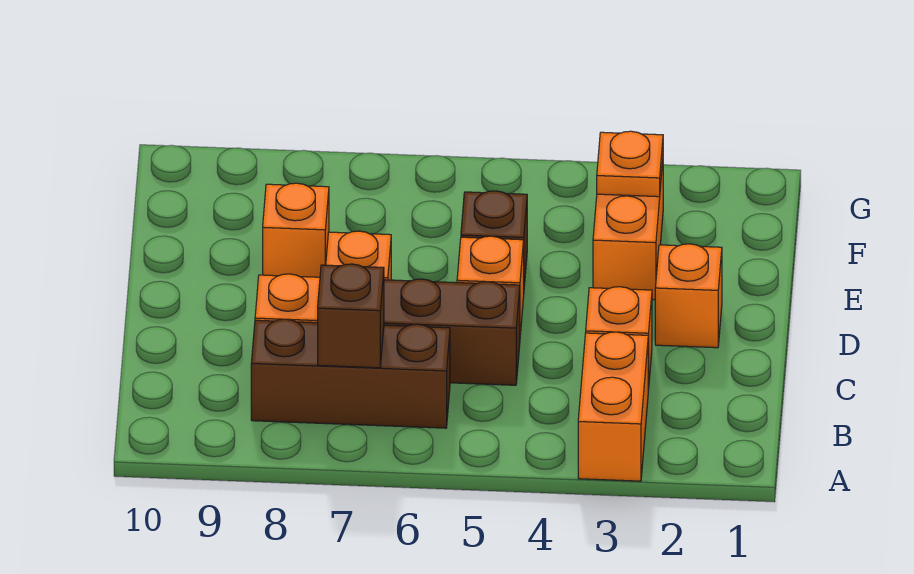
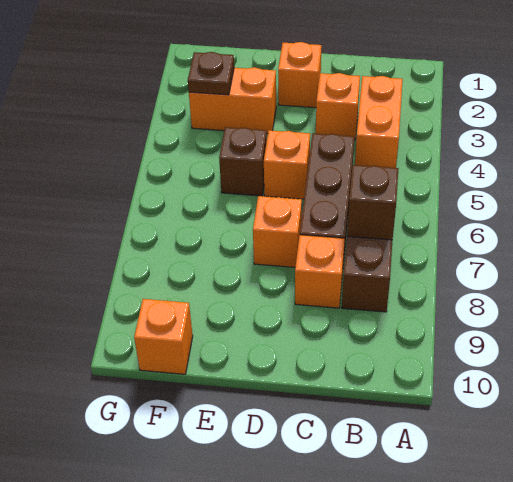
orange brick A3:B3 level 1 -> orange brick B3:B4 level 1
orange brick E8 level 1 -> orange brick F10 level 1
orange plate F3 level 2 -> brown plate F3 level 2

